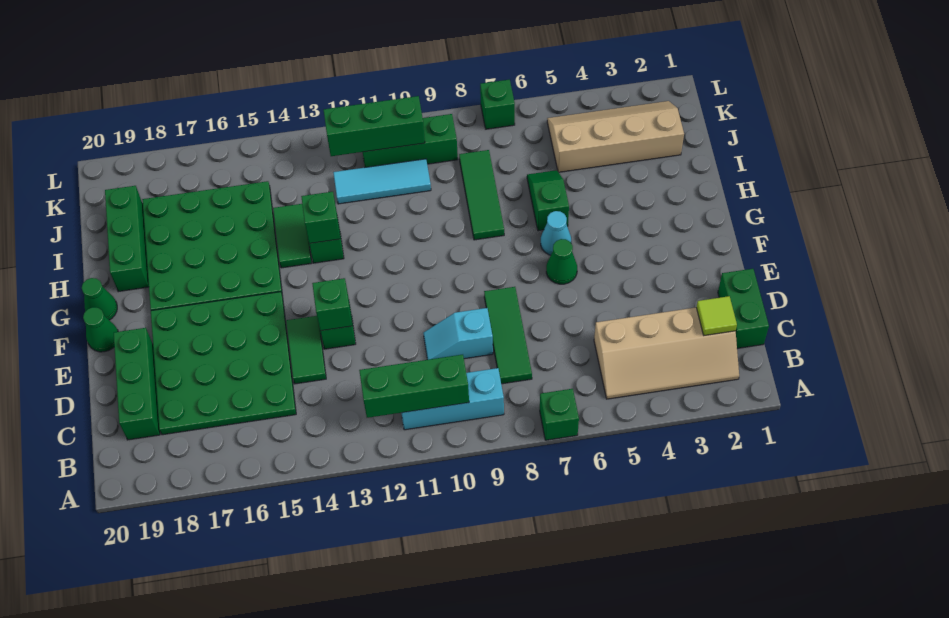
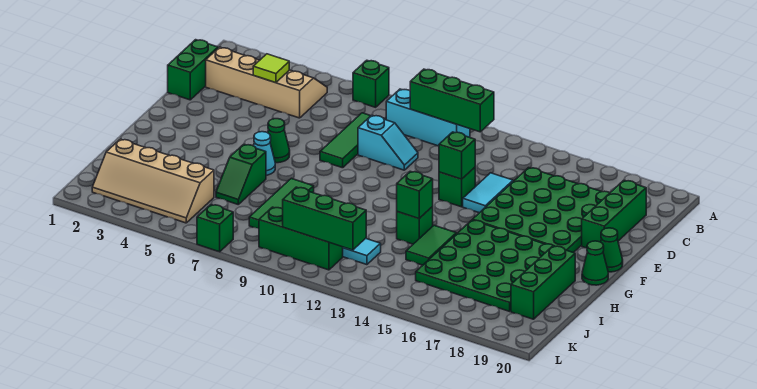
lime tile C2 level 2 -> lime tile C4 level 2
green tile D14:E14 level 1 -> cyan tile D14:E14 level 1

